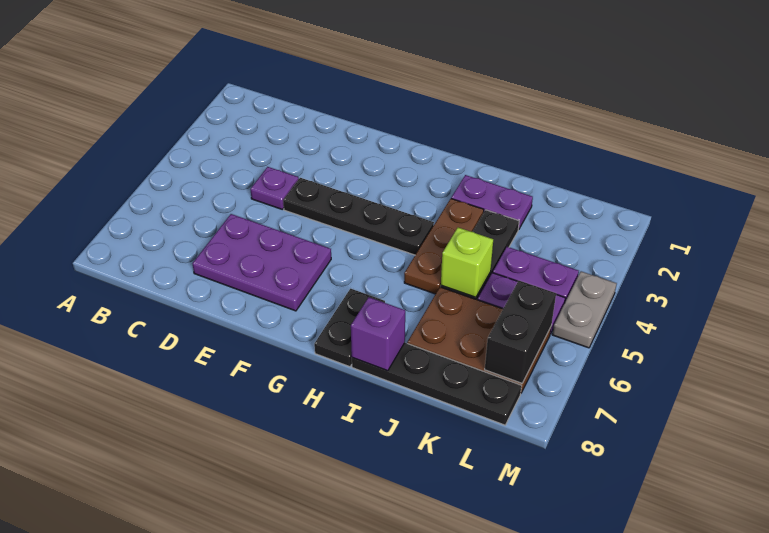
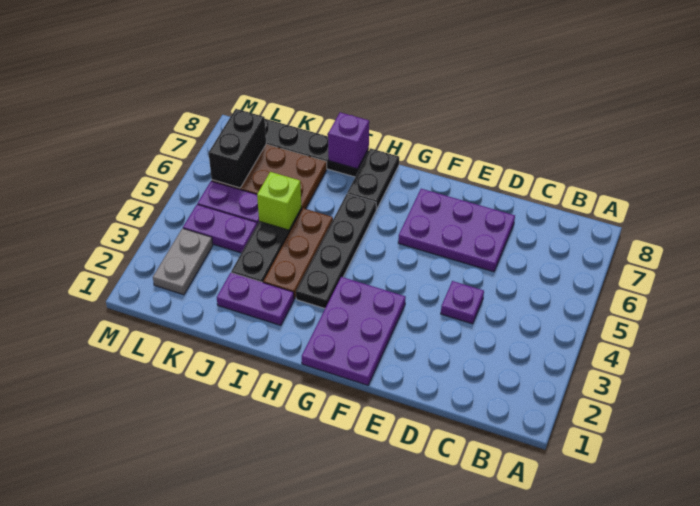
black plate E4:H4 level 1 -> black plate H3:H6 level 1
none -> purple plate F1:G3 level 1
grey plate M4:M5 level 1 -> grey plate L2:L3 level 1

